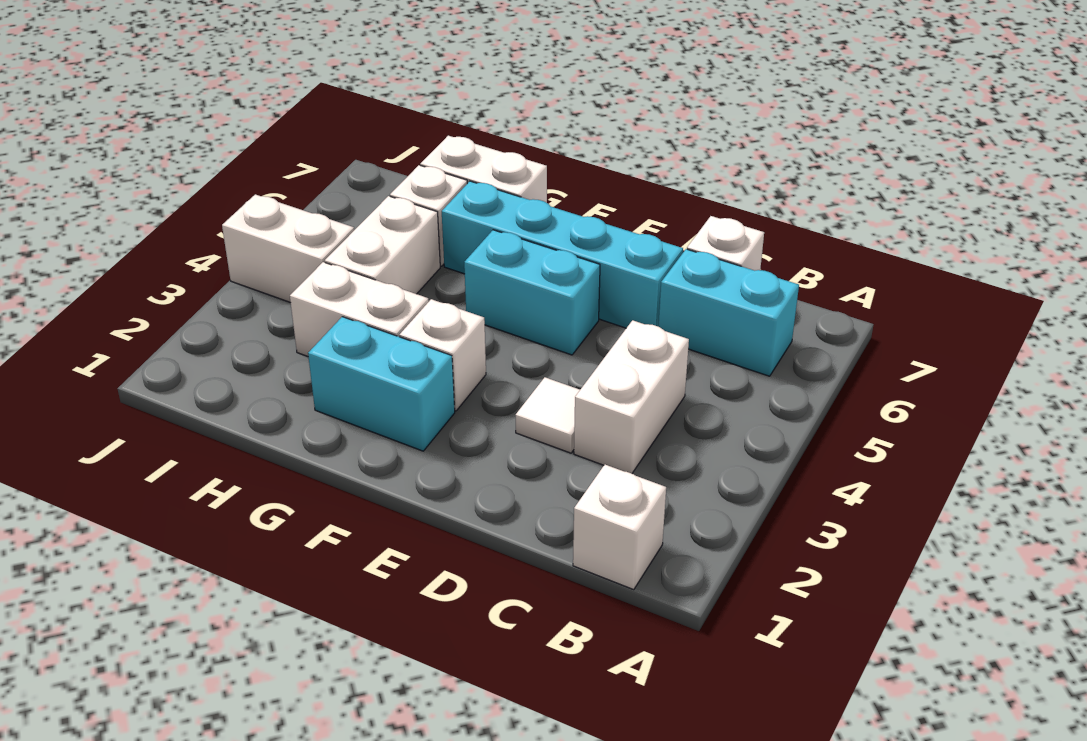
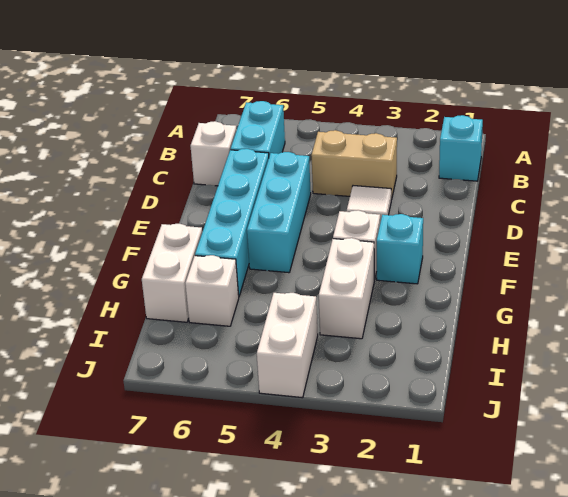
white brick B1 level 1 -> cyan brick B1 level 1
white brick C3:C4 level 1 -> tan brick C3:C4 level 1
cyan brick E5:F5 level 1 -> cyan brick D5:F5 level 1
cyan brick F2:G2 level 1 -> cyan brick F2 level 1
white brick H4:H5 level 1 -> none

